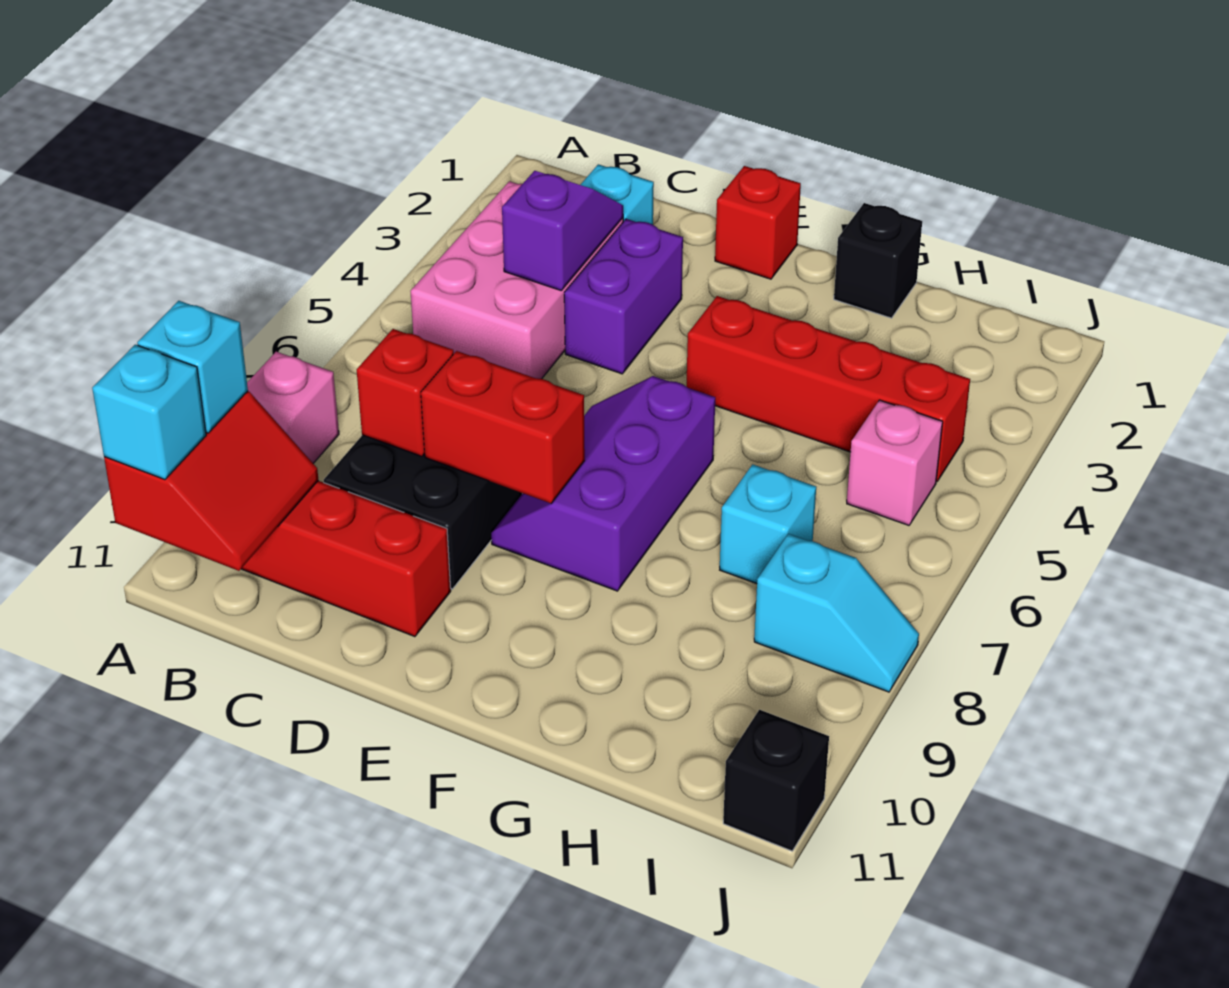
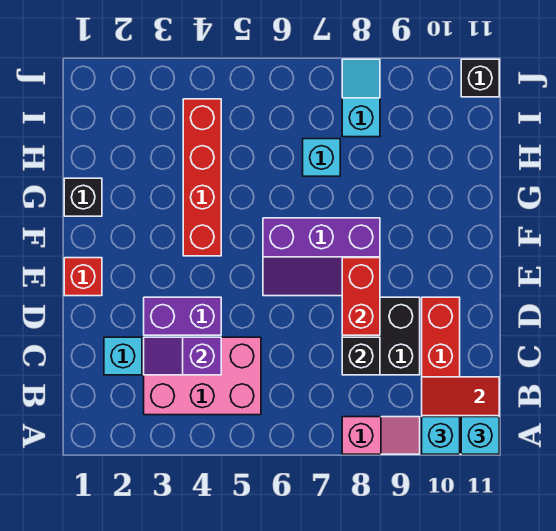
red brick C8 level 2 -> black brick C8 level 2
pink brick I5 level 1 -> none

